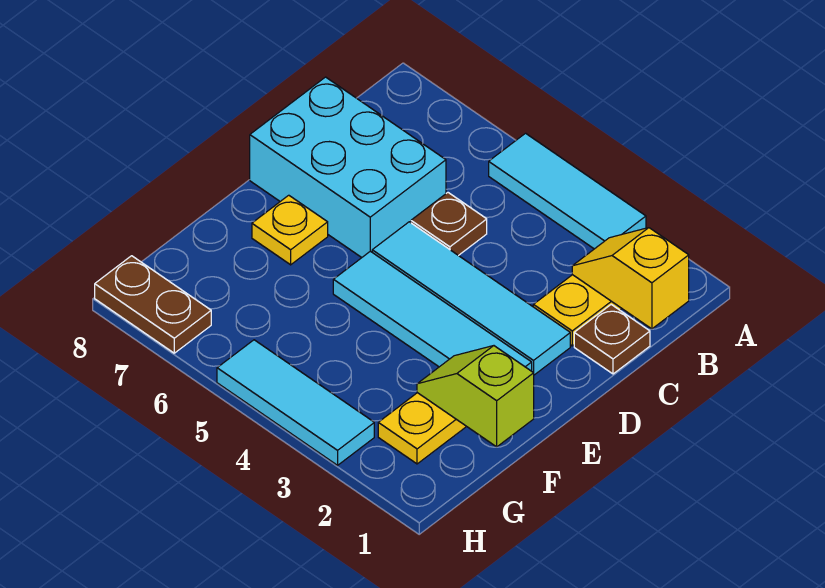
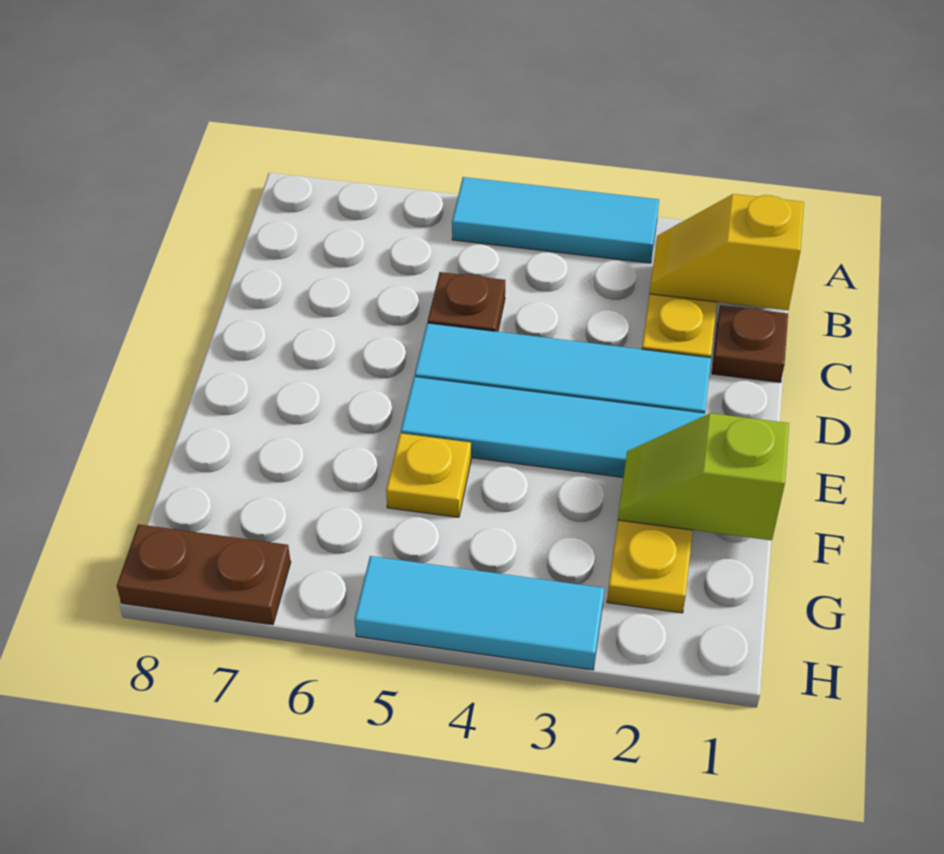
cyan brick C6:D8 level 1 -> none
yellow plate E7 level 1 -> yellow plate F5 level 1

